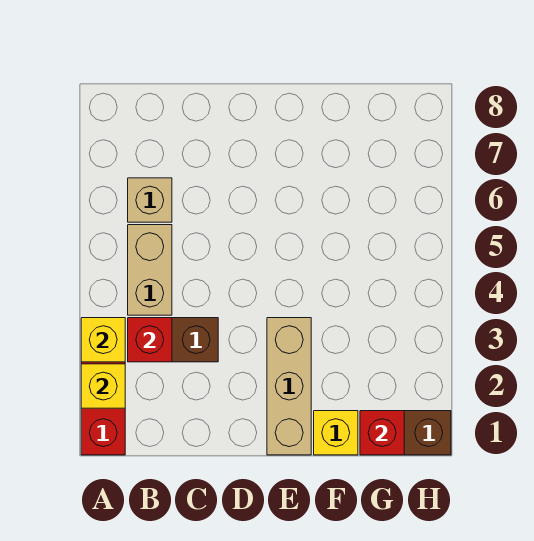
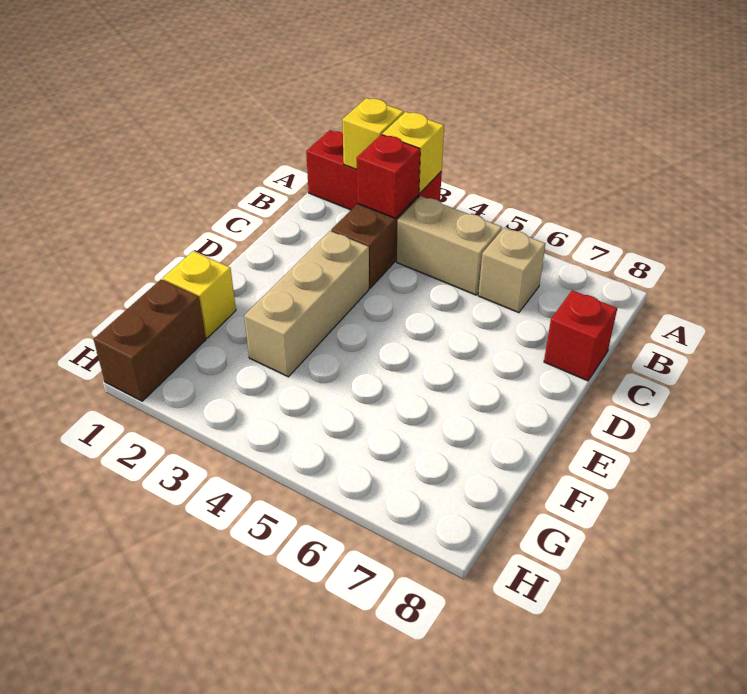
tan brick E1:E3 level 1 -> tan brick D3:F3 level 1
red brick G1 level 2 -> red brick C8 level 1

